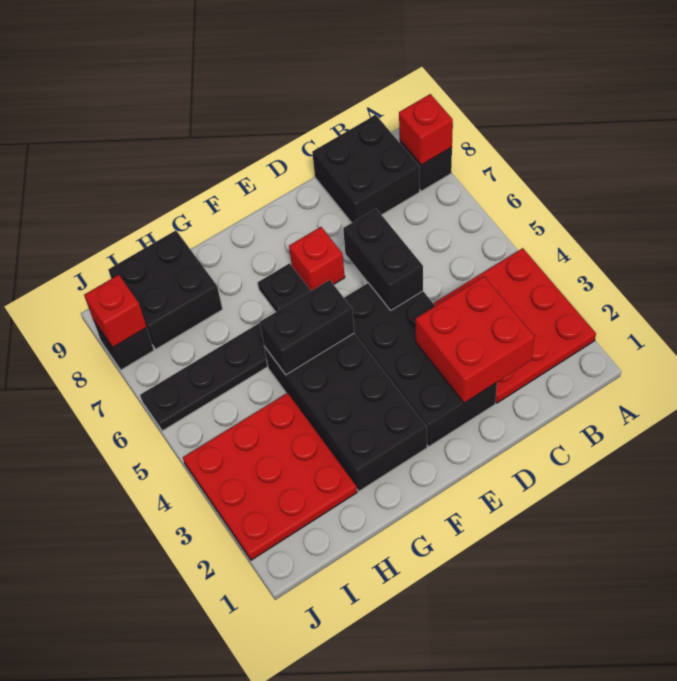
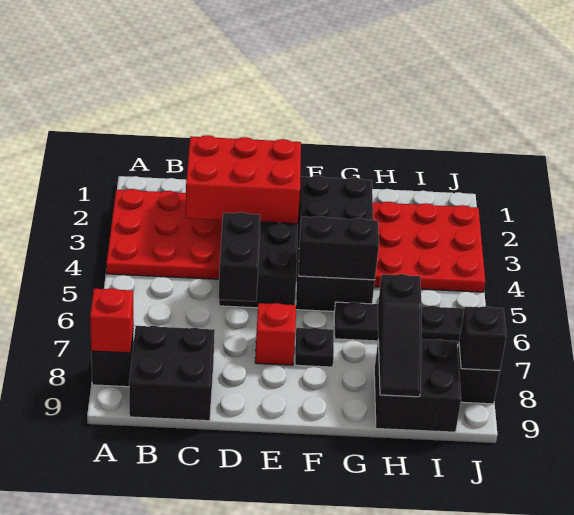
red brick C2:D3 level 2 -> red brick C2:E3 level 2
none -> black slope H7:H9 level 2 top 7
red brick J8 level 2 -> black brick J8 level 2

